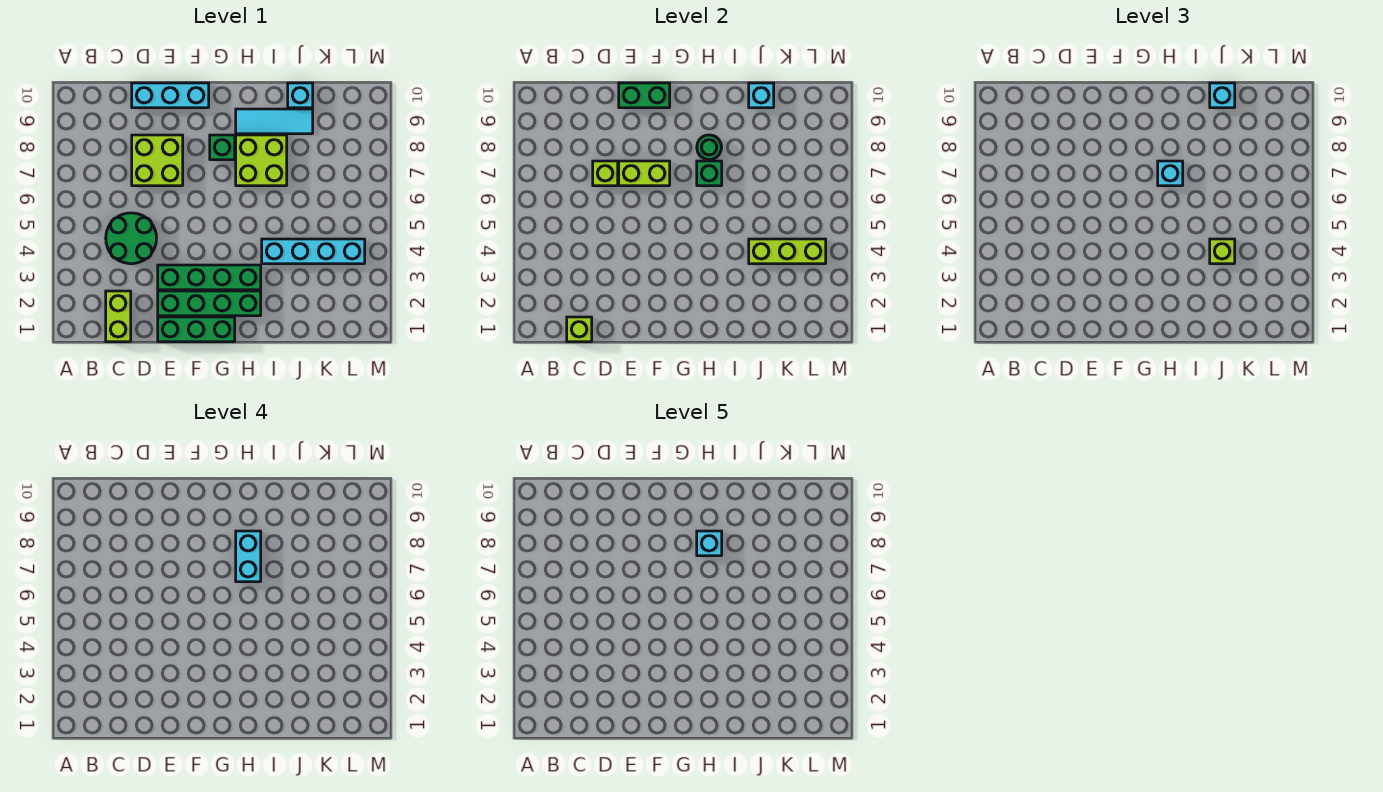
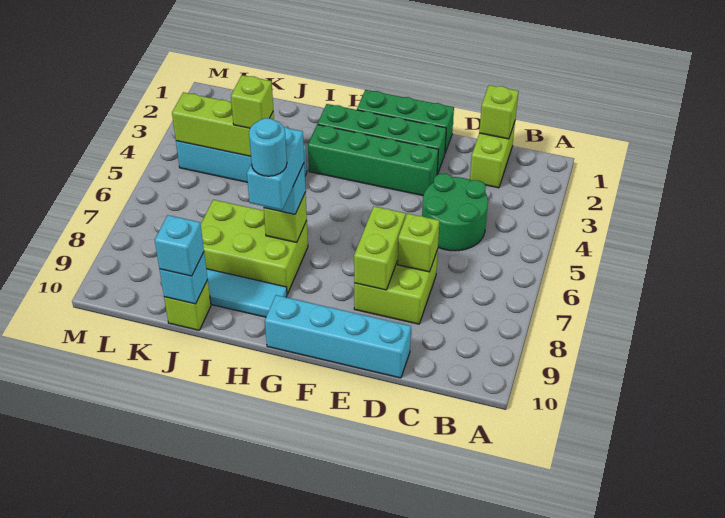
cyan brick D10:F10 level 1 -> cyan brick D10:G10 level 1
lime brick E7:F7 level 2 -> lime brick E7:E8 level 2
green brick E10:F10 level 2 -> none
green brick G8 level 1 -> none
lime brick H7:I8 level 1 -> lime brick H7:J8 level 1
green brick H7 level 2 -> lime brick H7 level 2
green round brick H8 level 2 -> none
cyan brick H8 level 5 -> cyan round brick H8 level 5
cyan brick J10 level 1 -> lime brick J10 level 1

